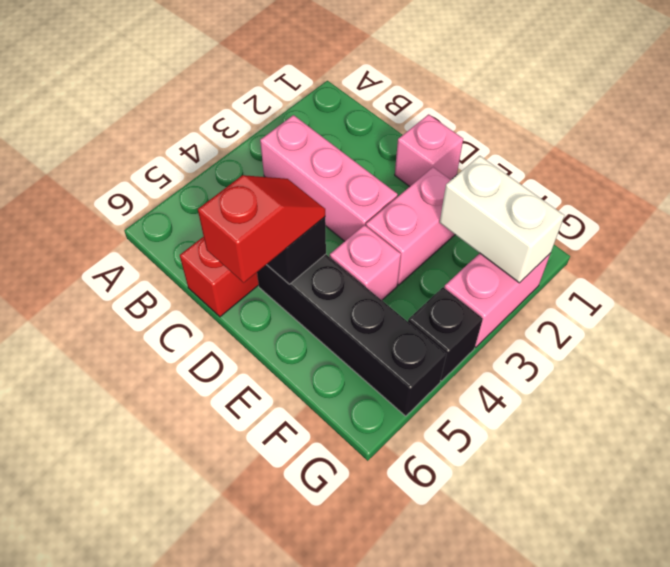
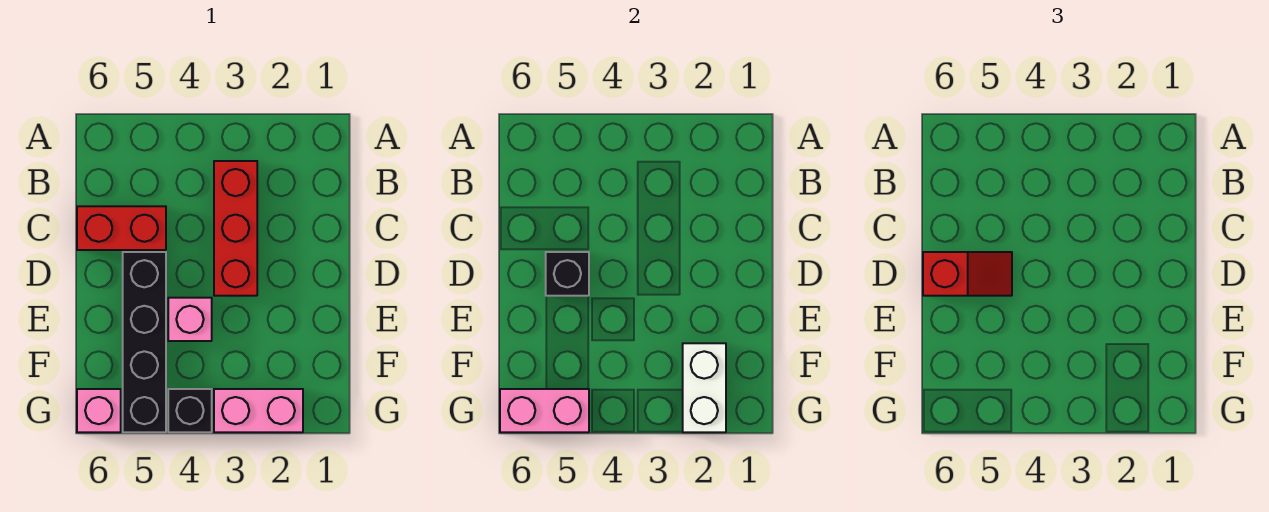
pink brick B3:D3 level 1 -> red brick B3:D3 level 1
pink brick D1 level 1 -> pink brick G6 level 1
pink brick E2:E3 level 1 -> pink brick G5:G6 level 2

